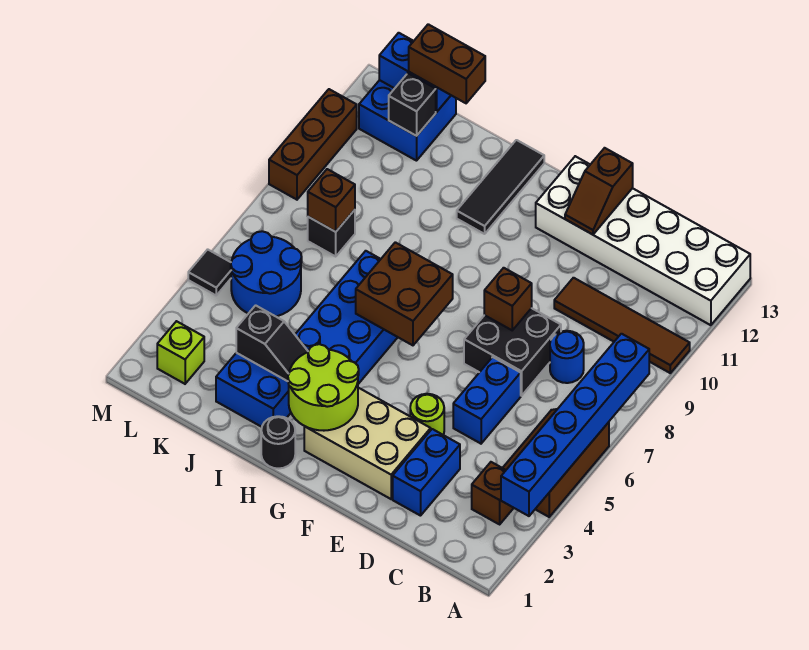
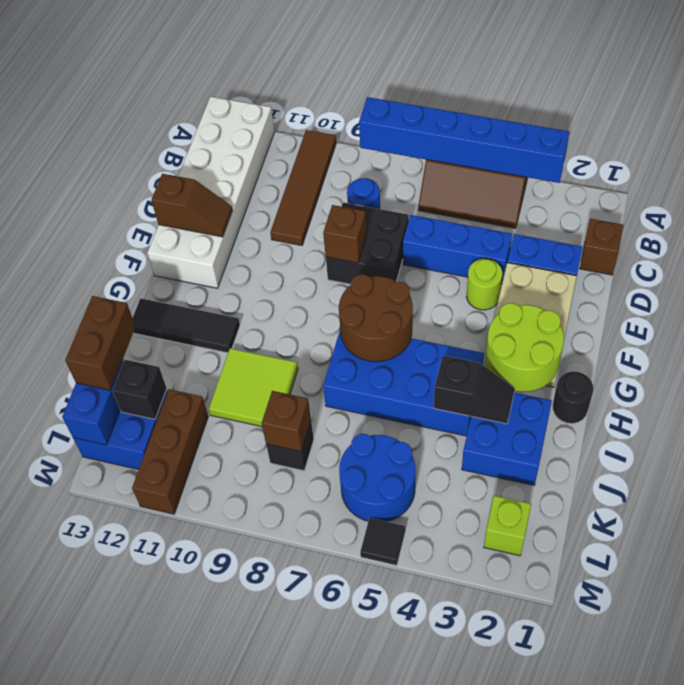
brown brick B3 level 1 -> brown brick C1 level 1
blue brick D5:D6 level 1 -> blue brick D4:D6 level 1
brown brick G6:H7 level 2 -> brown round brick G6:H7 level 2
black slope I3:J3 level 2 top J -> black slope I3:I4 level 2 top 4
none -> lime tile I9:J10 level 1
brown brick M9:M11 level 1 -> brown brick K11:M11 level 1

